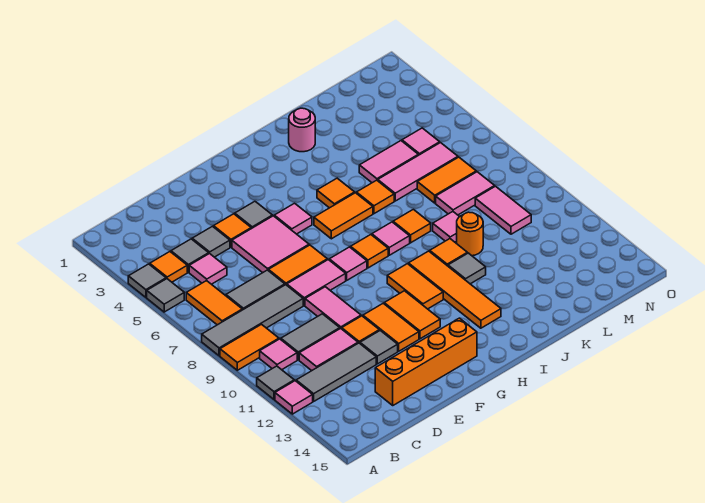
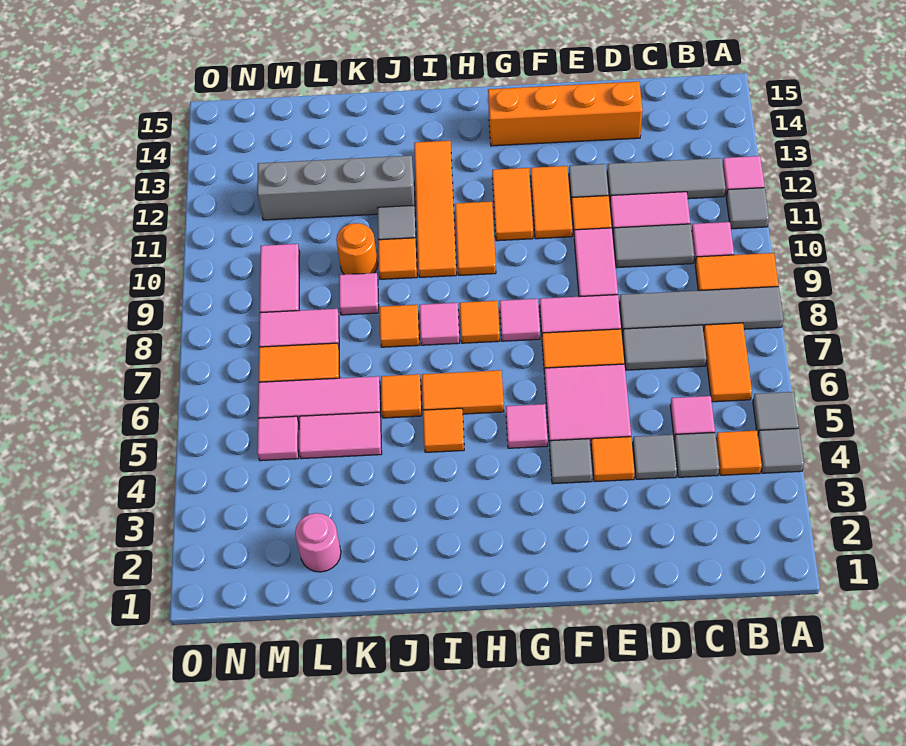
pink round brick J2 level 1 -> pink round brick L2 level 1
none -> grey brick J12:M12 level 1

